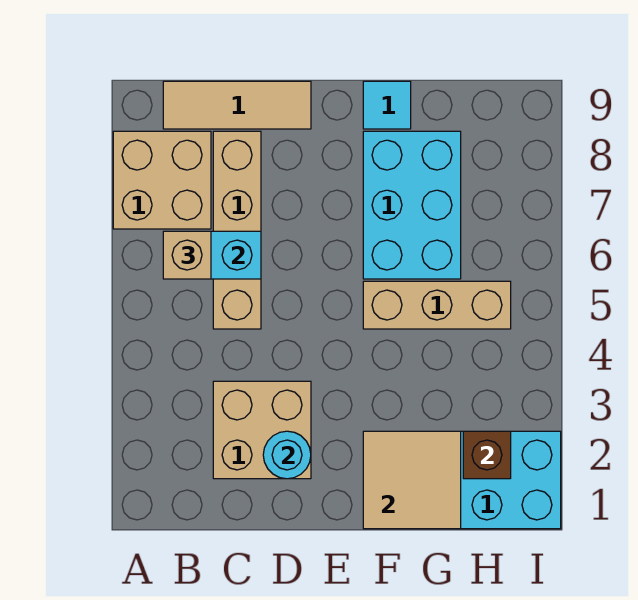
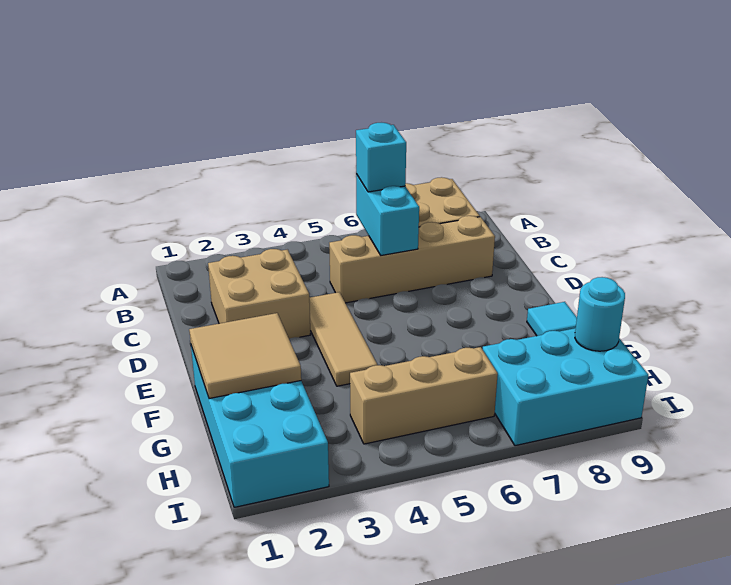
tan brick B6 level 3 -> cyan brick B6 level 3
tan tile B9:D9 level 1 -> tan tile D4:F4 level 1
cyan round brick D2 level 2 -> cyan round brick H9 level 2
tan brick F5:H5 level 1 -> tan brick H4:H6 level 1
cyan brick F6:G8 level 1 -> cyan brick H7:I9 level 1
brown brick H2 level 2 -> none

